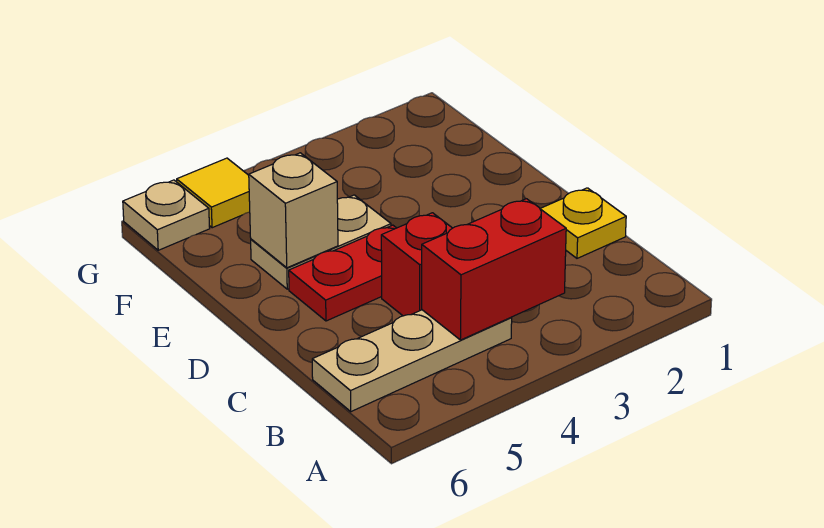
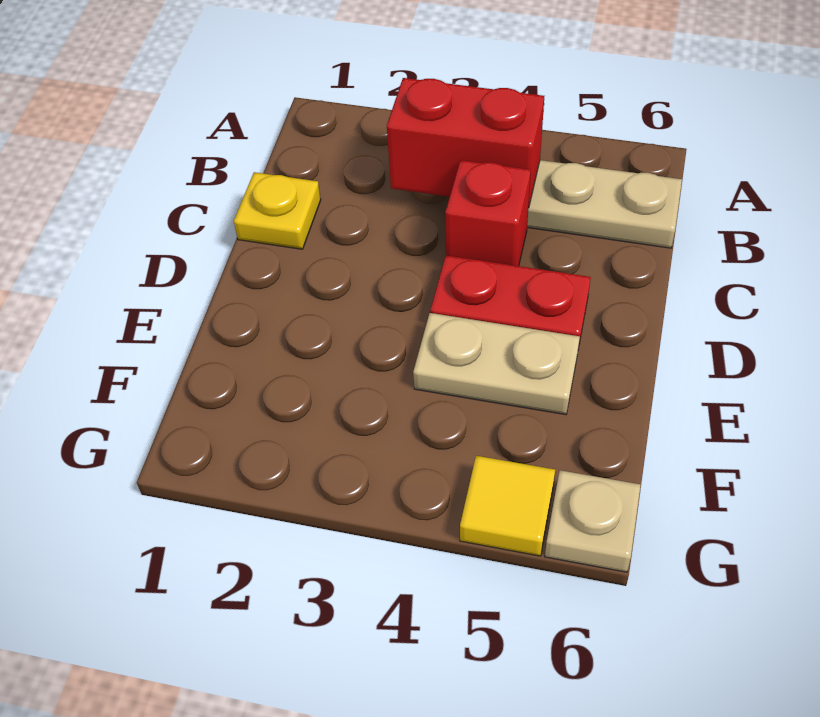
tan brick E5 level 2 -> none

